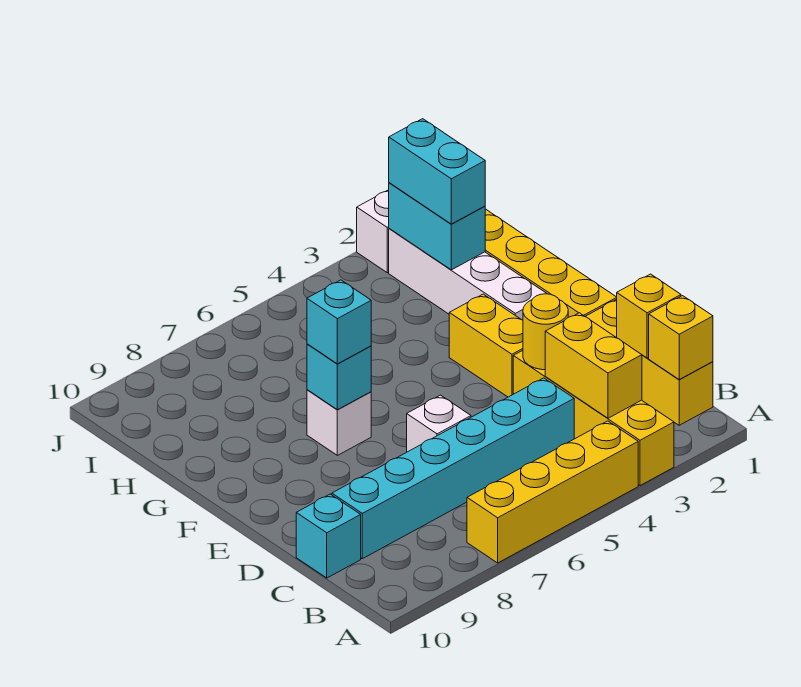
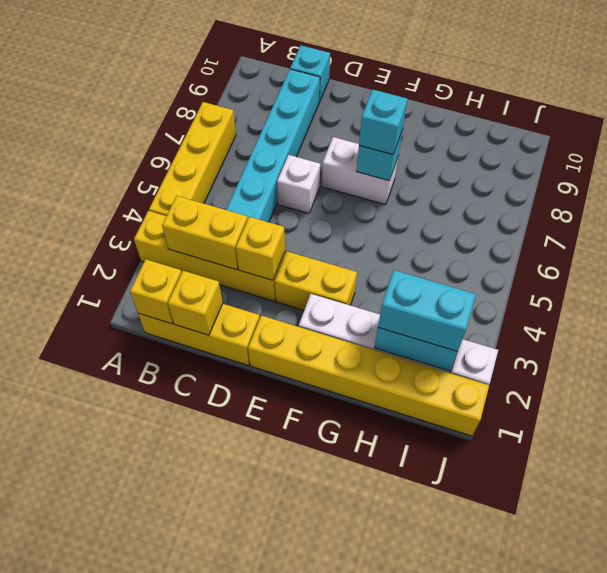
yellow round brick D3 level 2 -> yellow brick D3 level 2
white brick F7 level 1 -> white brick E7:F7 level 1

